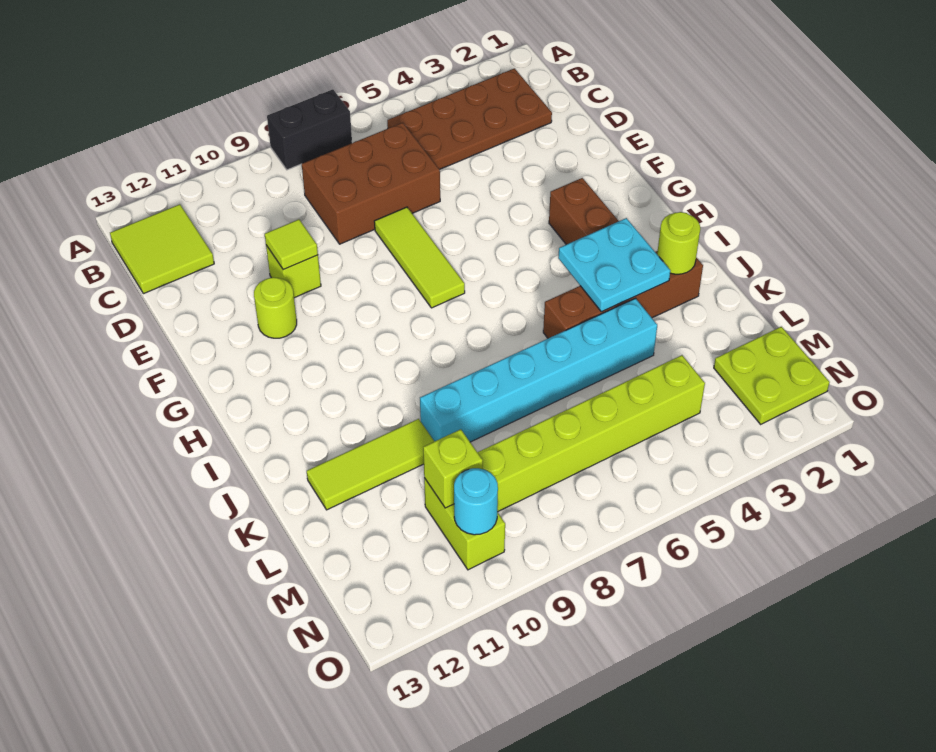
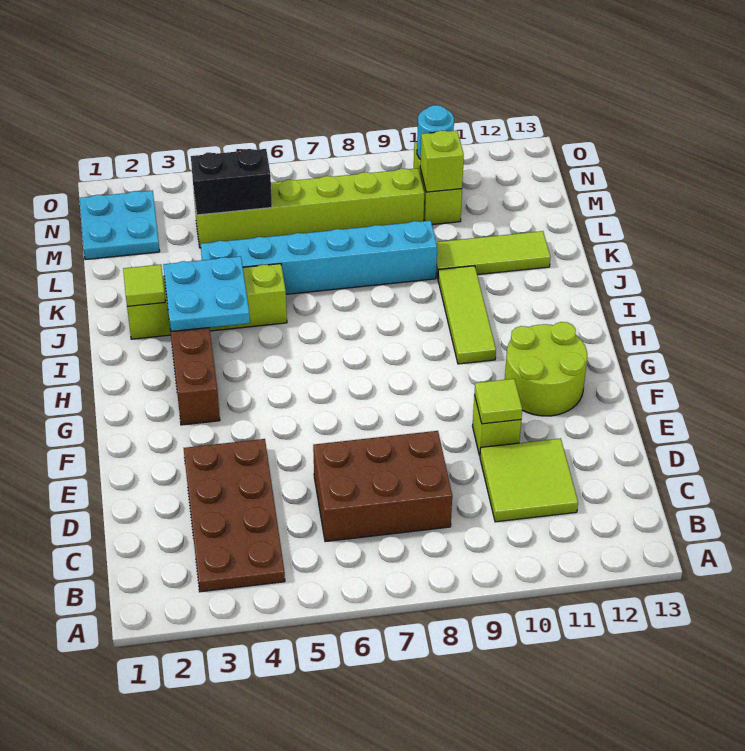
black brick A7:A8 level 1 -> black brick M4:M5 level 2
brown plate B2:C5 level 1 -> brown plate B3:E4 level 1
lime tile B12:C13 level 1 -> lime tile C10:D11 level 1
lime tile E7:G7 level 1 -> lime tile H10:J10 level 1
lime round brick F11 level 1 -> lime round brick F11:G12 level 1
brown brick J2:J5 level 1 -> lime brick J2:J5 level 1
lime round brick J2 level 2 -> lime tile J2 level 2
lime plate M1:N2 level 1 -> cyan plate M1:N2 level 1

